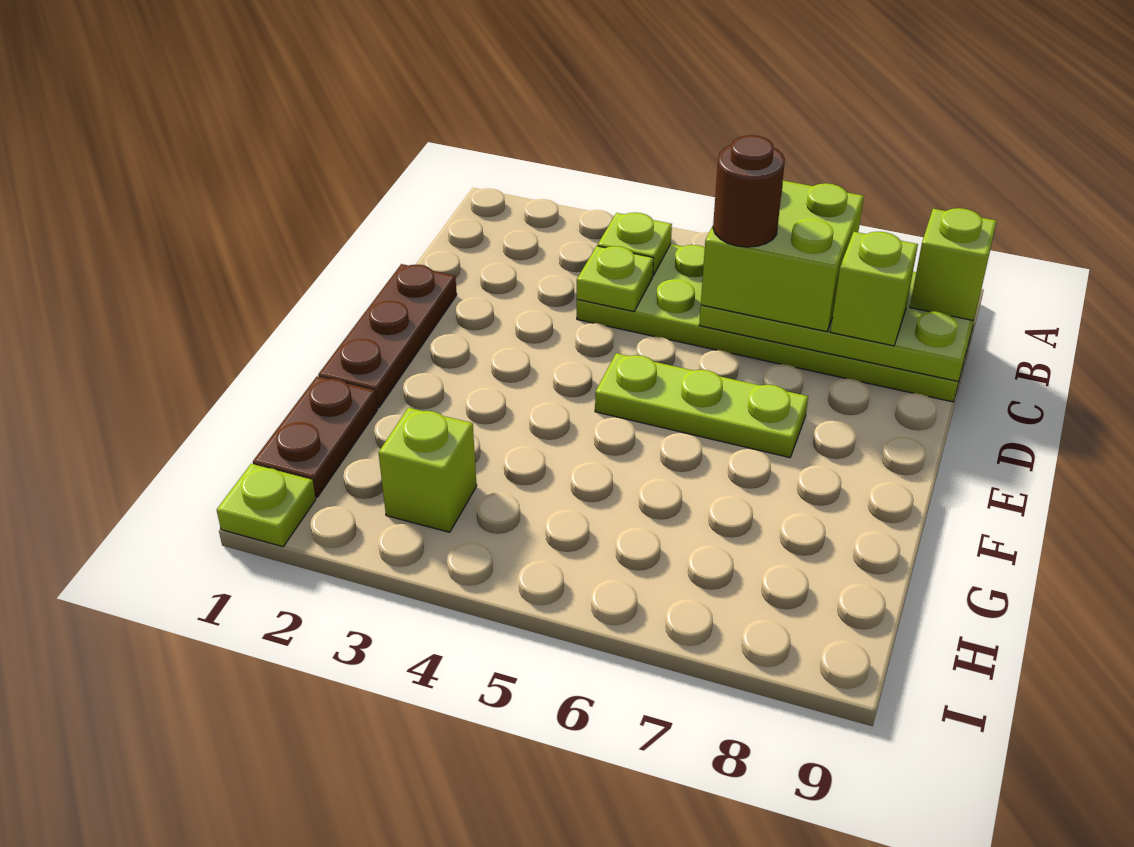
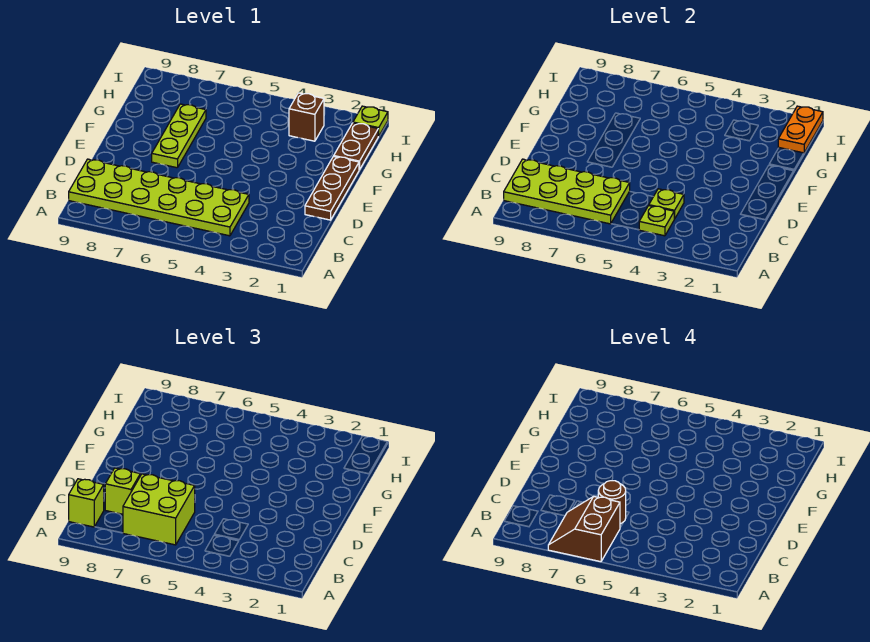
none -> brown slope A6:B7 level 4 top 6
lime plate E5:E7 level 1 -> lime plate E7:G7 level 1
none -> orange plate H1:I1 level 2
lime brick H3 level 1 -> brown brick H3 level 1

